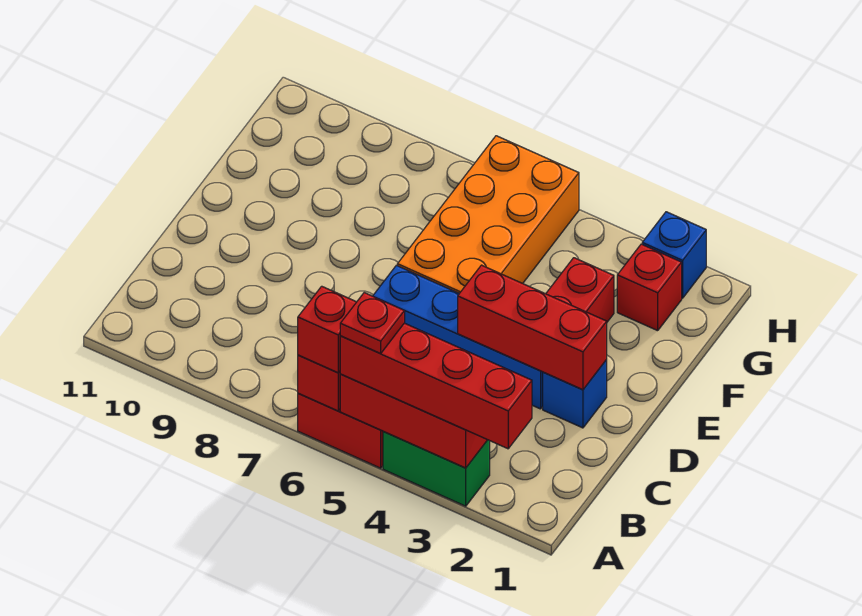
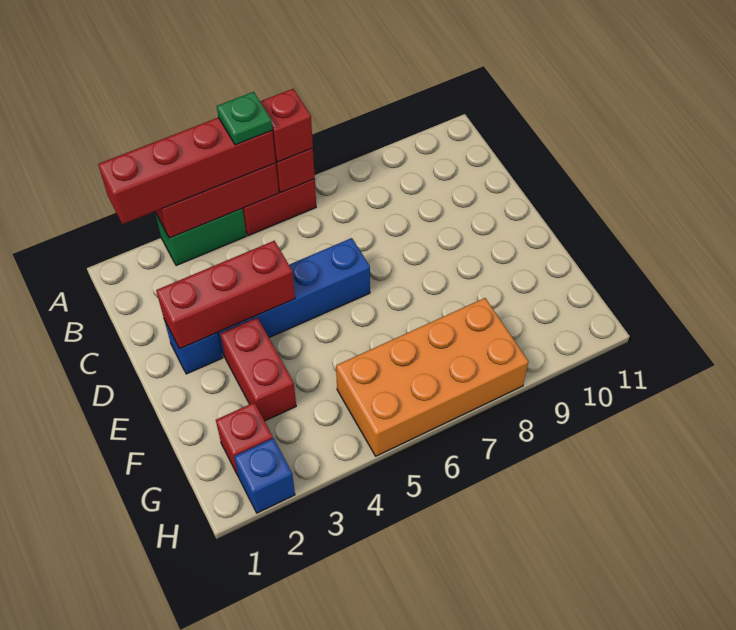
red plate A5 level 4 -> green plate A5 level 4
orange brick E5:H6 level 1 -> orange brick G5:H8 level 1

